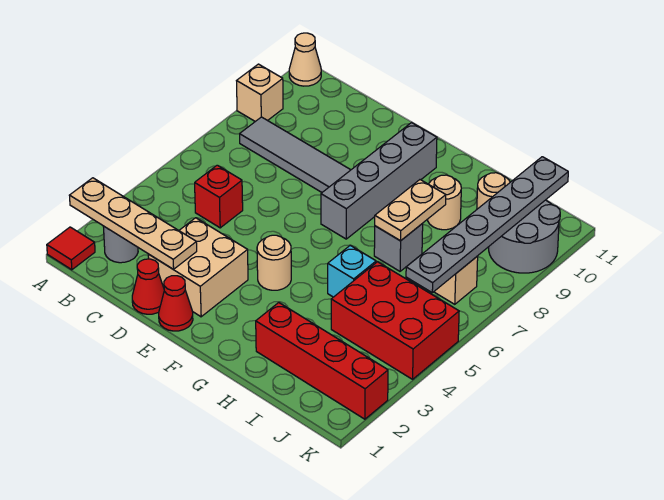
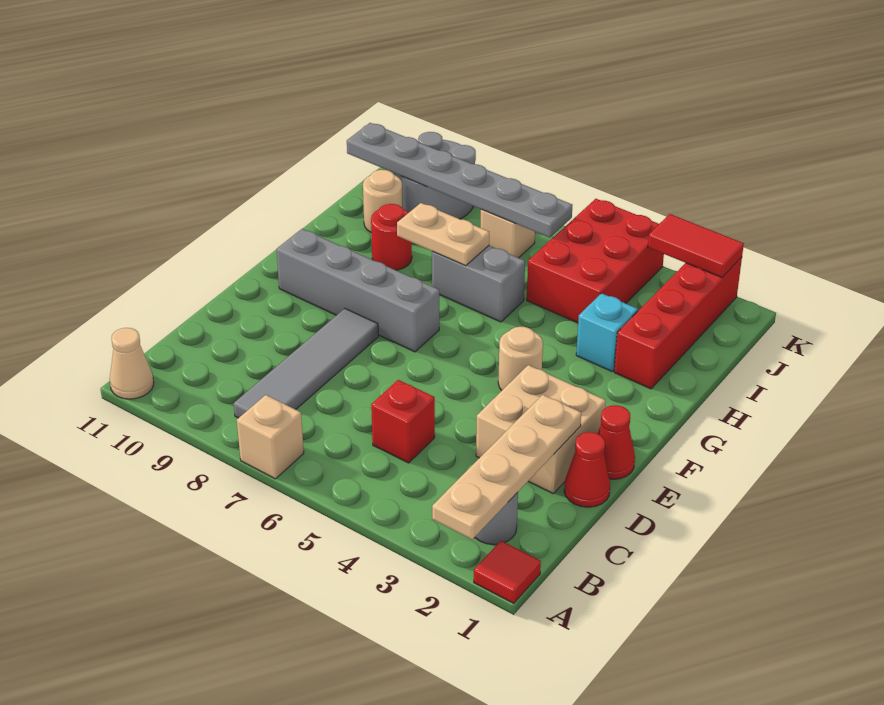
tan brick A9 level 1 -> tan brick A7 level 1
cyan brick H5 level 1 -> cyan brick H3 level 1
grey brick H7 level 1 -> grey brick H6:H7 level 1
tan round brick H9 level 1 -> red round brick H9 level 1
none -> red tile K2:K3 level 2

